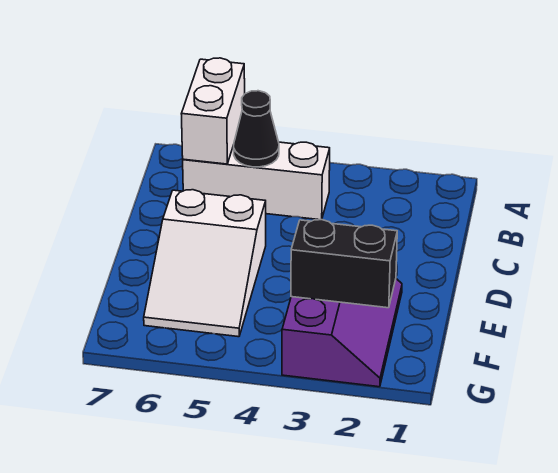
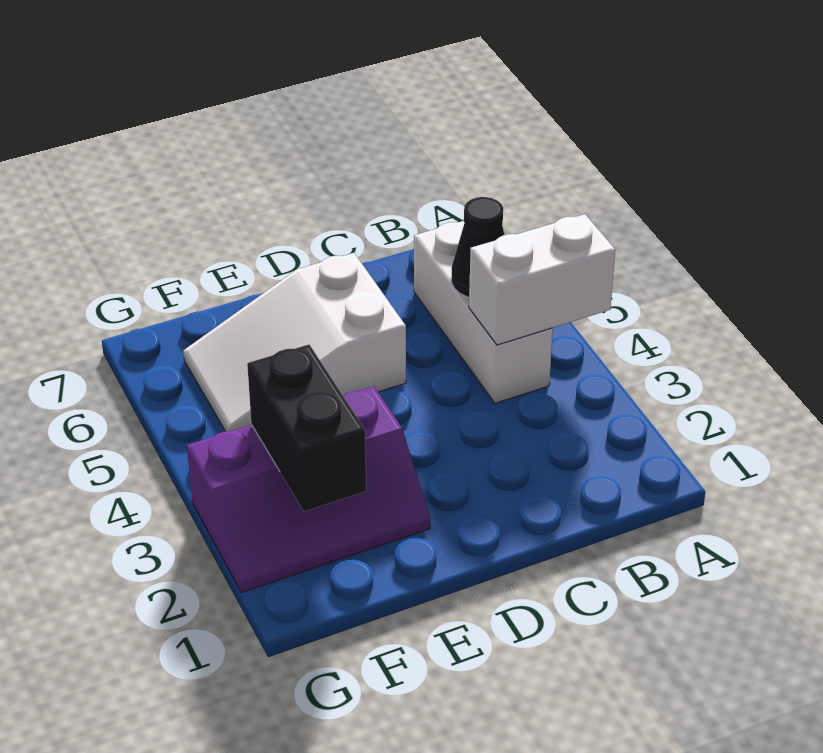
white brick A6:B6 level 2 -> white brick A4:B4 level 2

